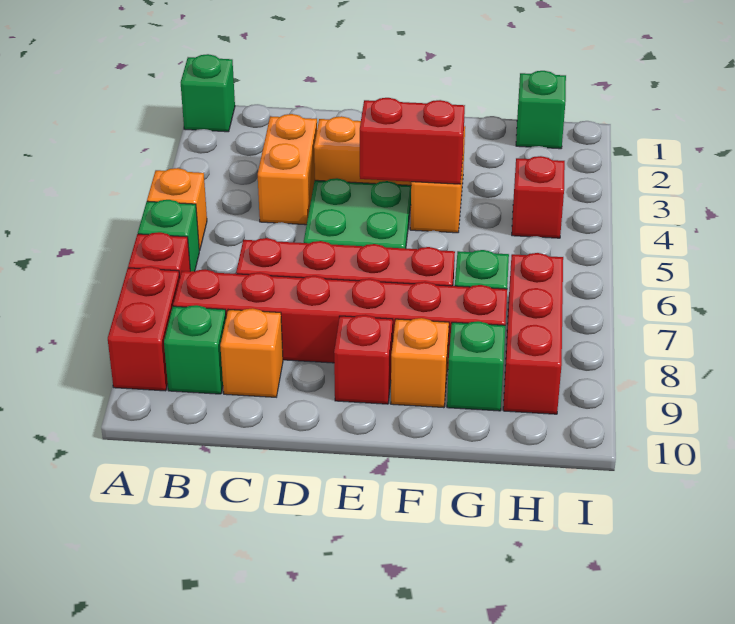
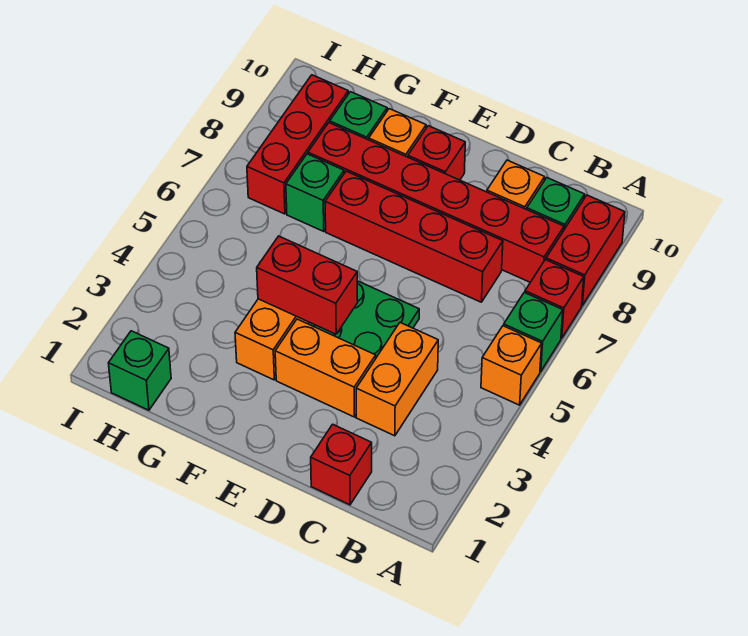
green brick A1 level 1 -> none
red brick H4 level 1 -> red brick C1 level 1

